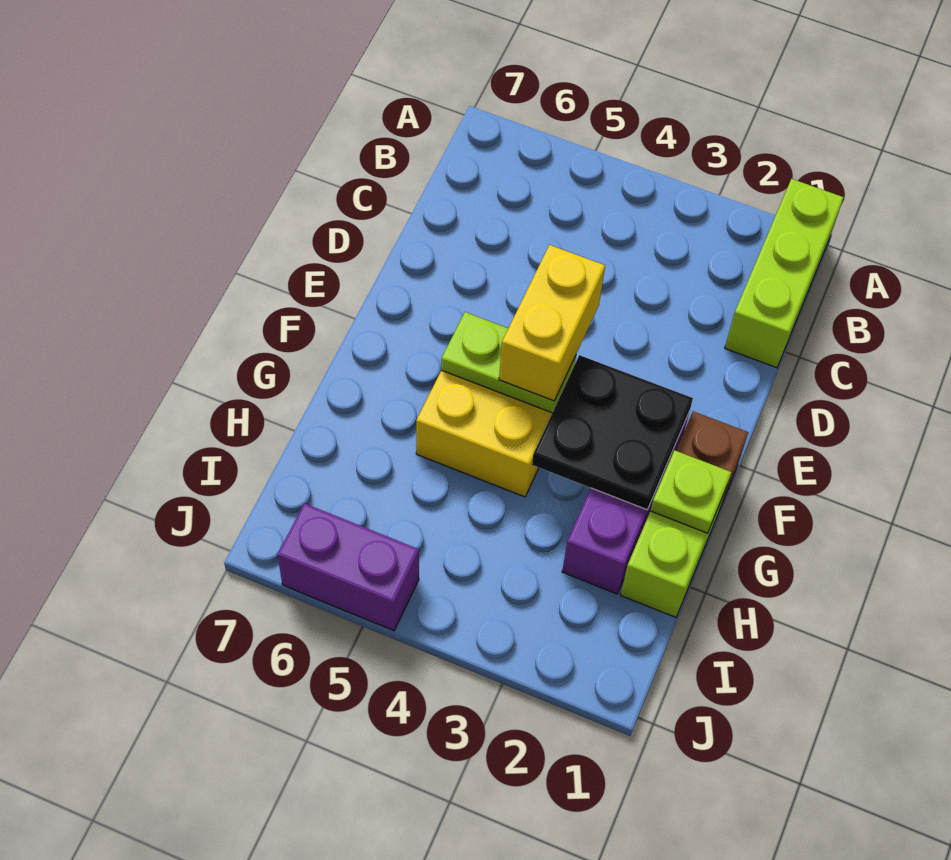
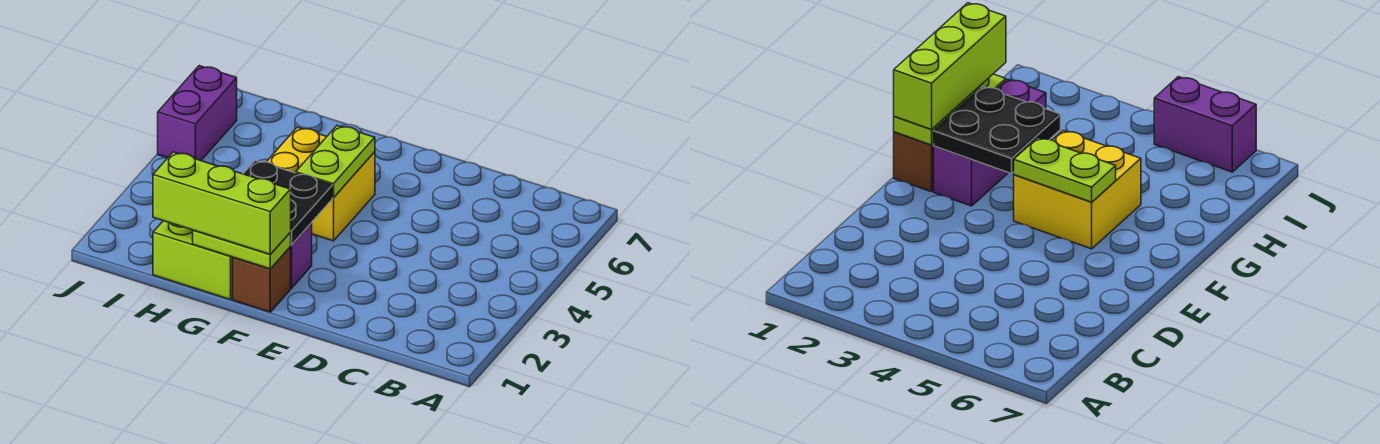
lime brick A1:C1 level 1 -> lime brick F1:H1 level 3
yellow brick E4:F4 level 3 -> none
lime plate G1 level 2 -> lime plate F1:G1 level 2

